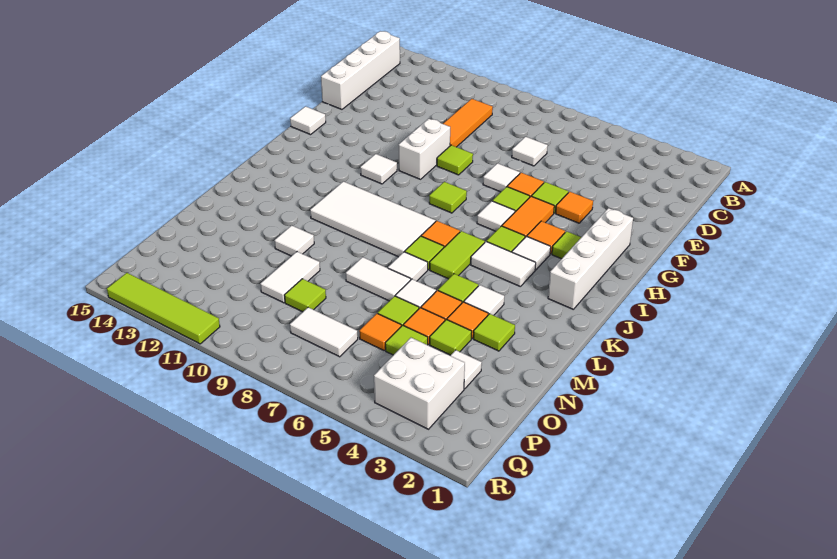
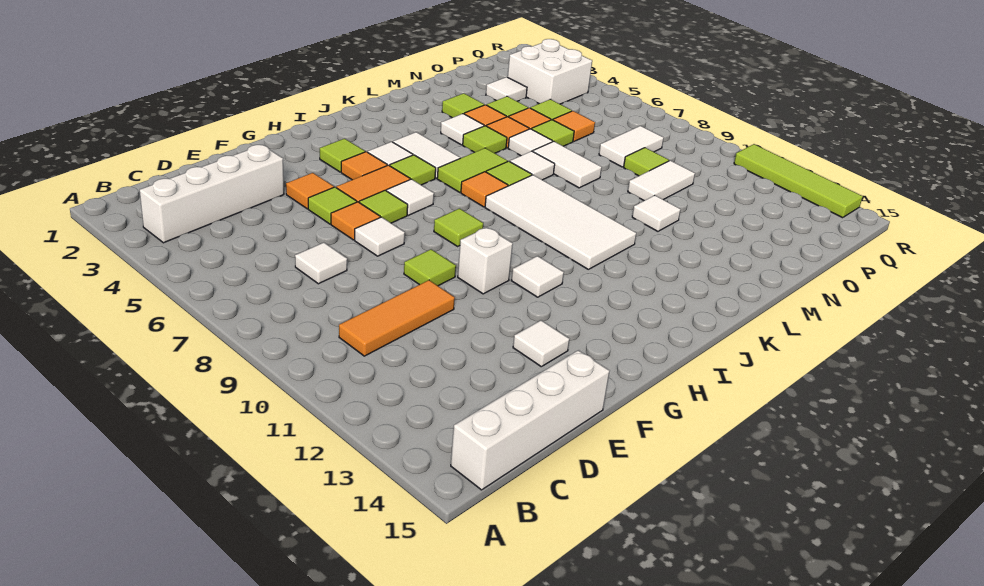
white brick F10:G10 level 1 -> white brick G10 level 1
white brick G2:J2 level 1 -> white brick B3:E3 level 1
white tile G15 level 1 -> white tile F13 level 1
white tile P7:P8 level 1 -> white tile O8:P8 level 1

